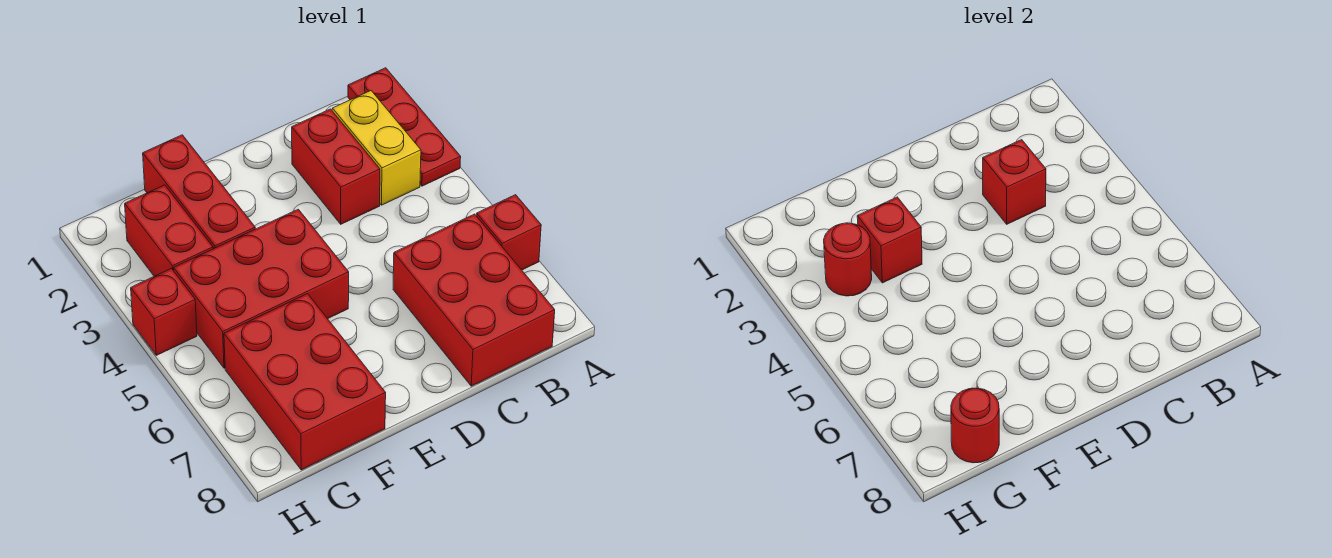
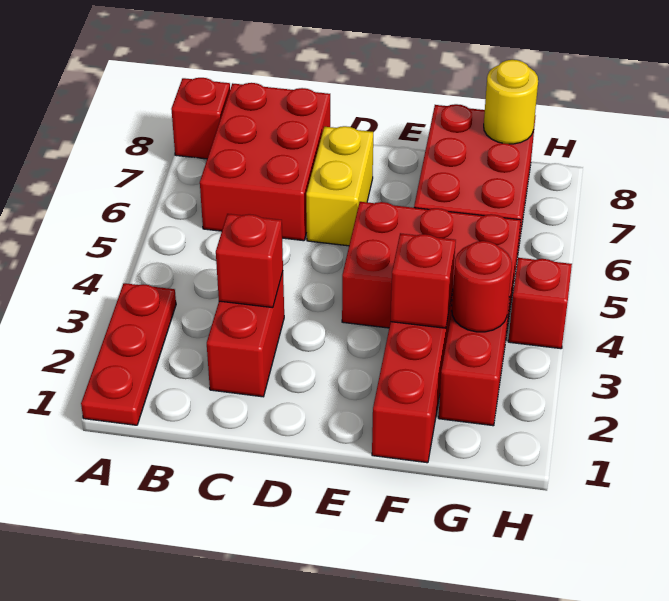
red brick A6 level 1 -> red brick A8 level 1
yellow brick B2:B3 level 1 -> yellow brick D6:D7 level 1
red round brick G8 level 2 -> yellow round brick G8 level 2

